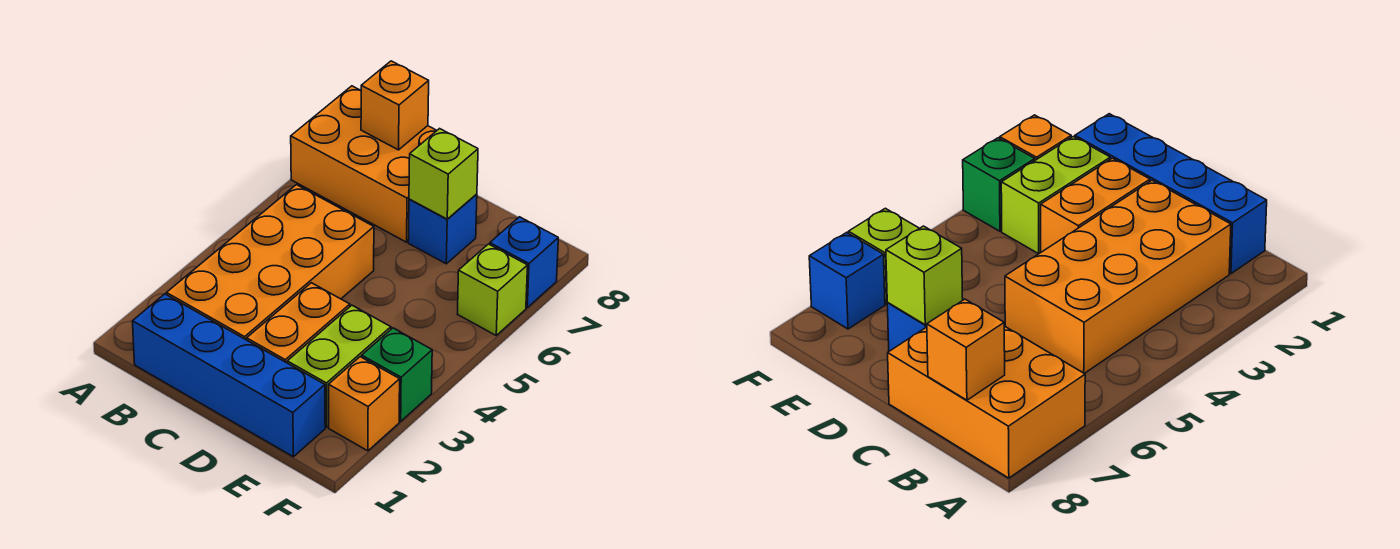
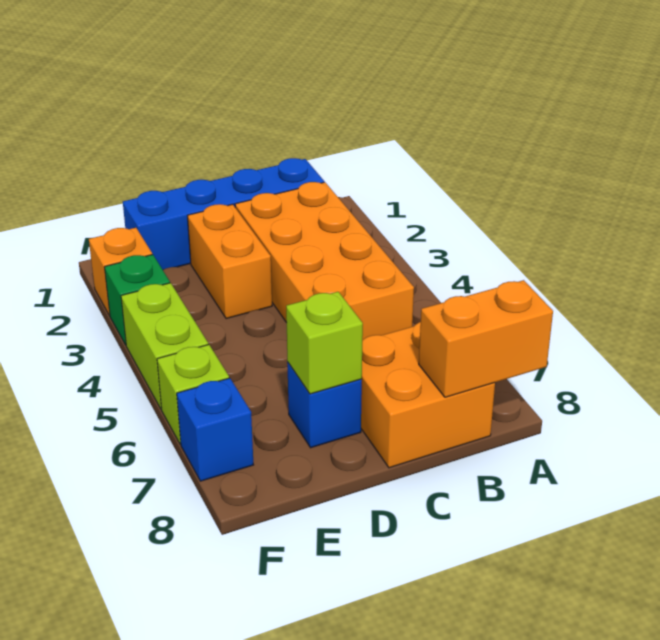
orange brick A7:C8 level 1 -> orange brick B7:C8 level 1
orange brick B8 level 2 -> orange brick A8:B8 level 2
lime brick E2:E3 level 1 -> lime brick F4:F5 level 1

